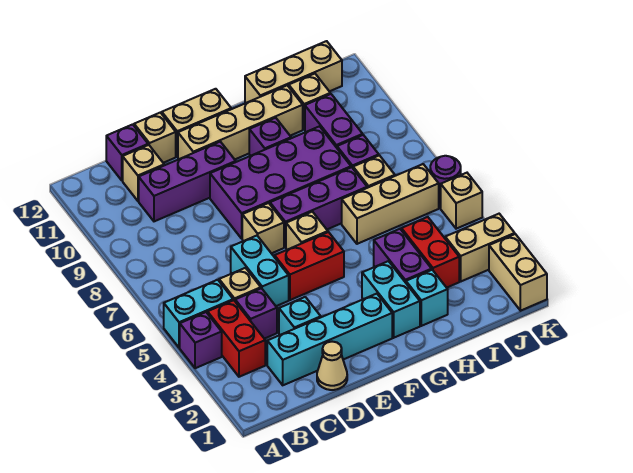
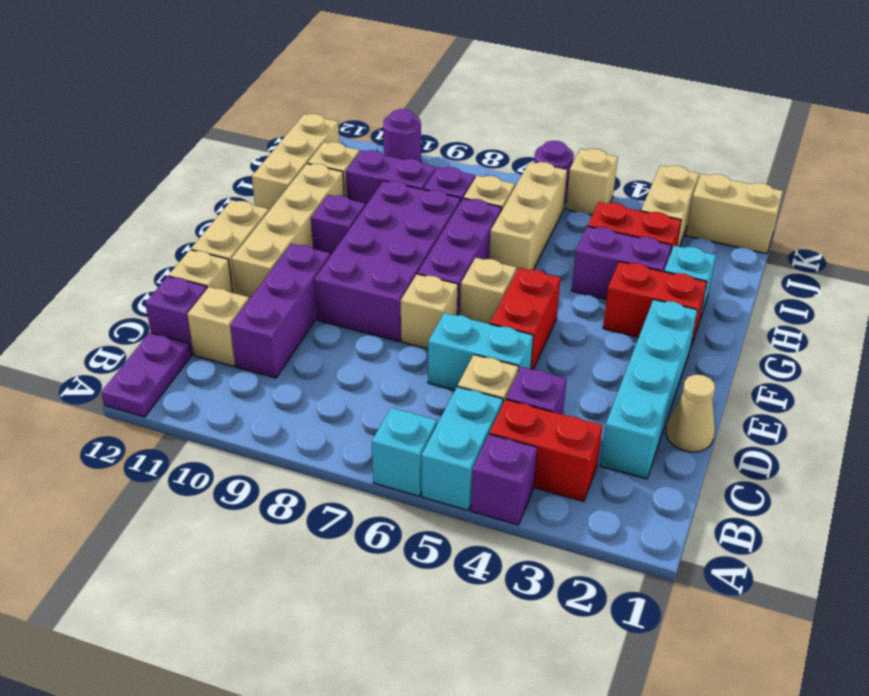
none -> purple plate A12:B12 level 1
cyan brick D3 level 1 -> cyan brick A6 level 1
cyan brick G2:G3 level 1 -> red brick G2:G3 level 1
none -> purple round brick K10 level 1

